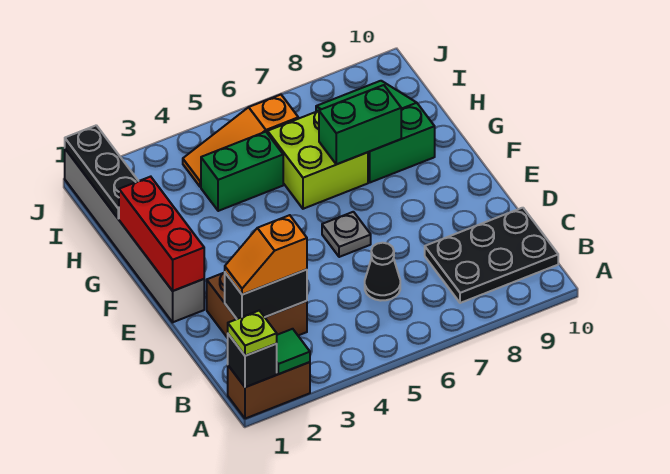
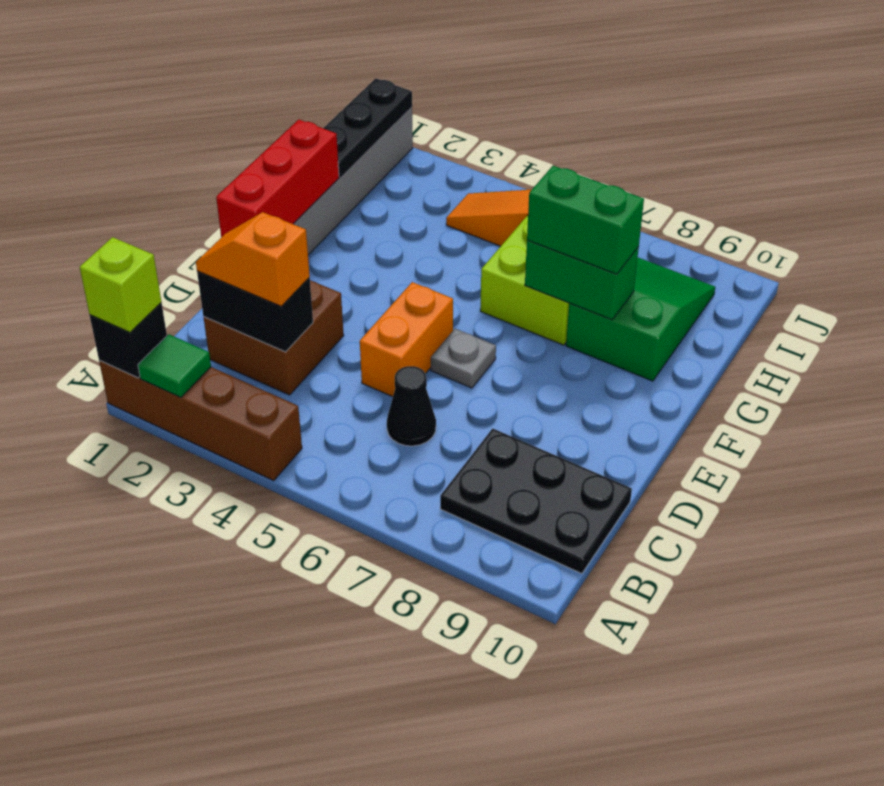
brown brick A1:A2 level 1 -> brown brick A1:A4 level 1
lime plate A1 level 3 -> lime brick A1 level 3
none -> orange brick D5:E5 level 1
green brick H4:H5 level 1 -> green brick G7:G8 level 3

